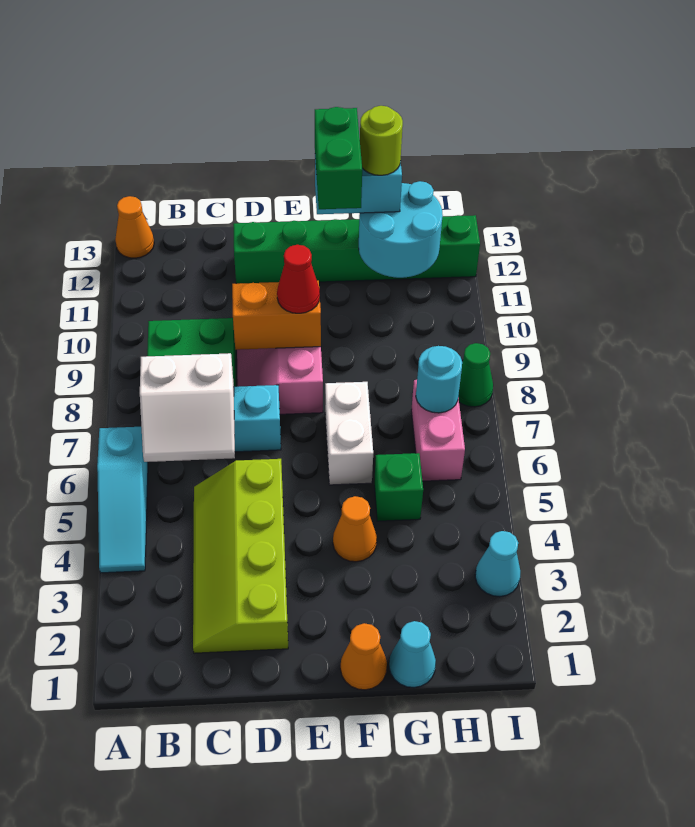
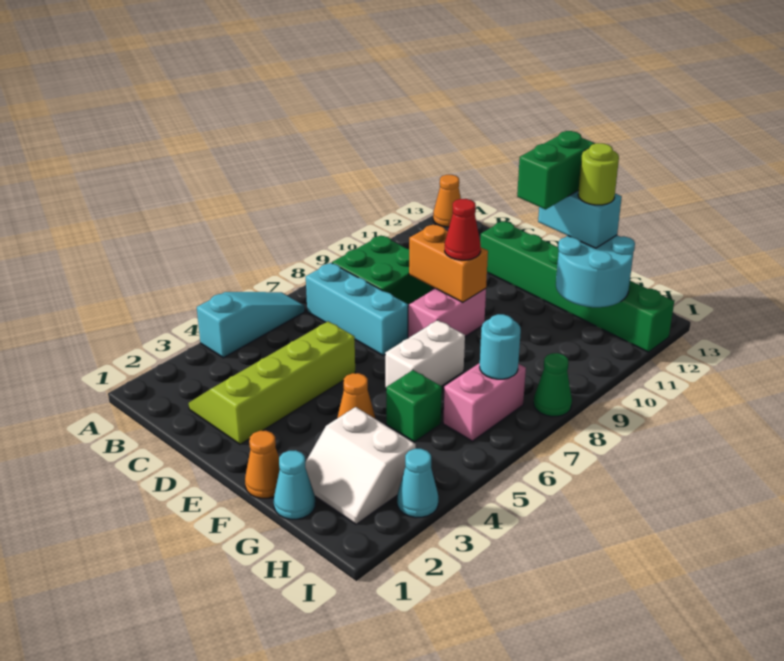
cyan slope A4:A6 level 1 top 6 -> cyan slope A4:A6 level 1 top 4
white slope B6:C7 level 2 top 7 -> white slope G2:H3 level 1 top 3

